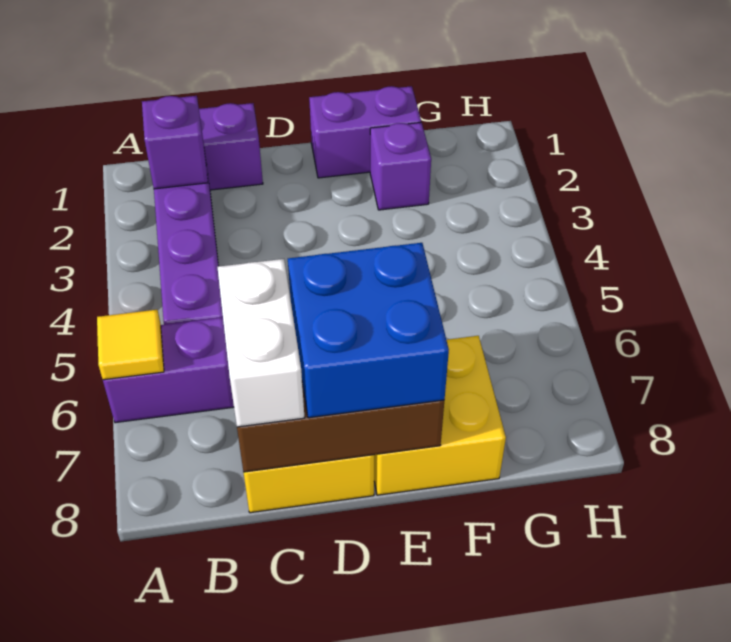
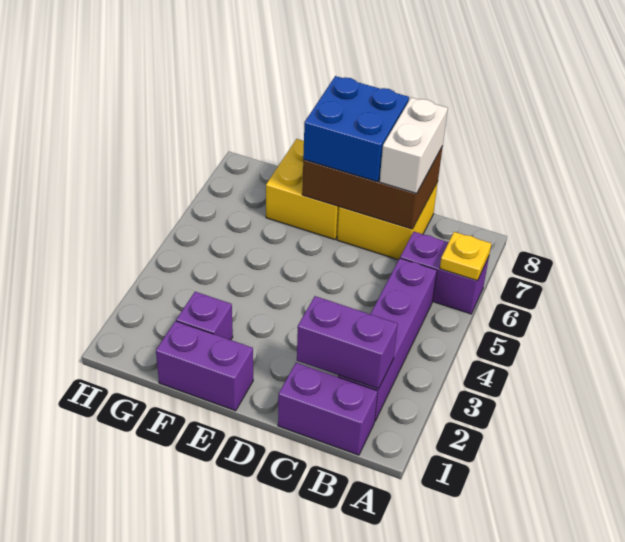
yellow tile A6 level 2 -> yellow plate A6 level 2
purple brick B2 level 2 -> purple brick B2:C2 level 2

